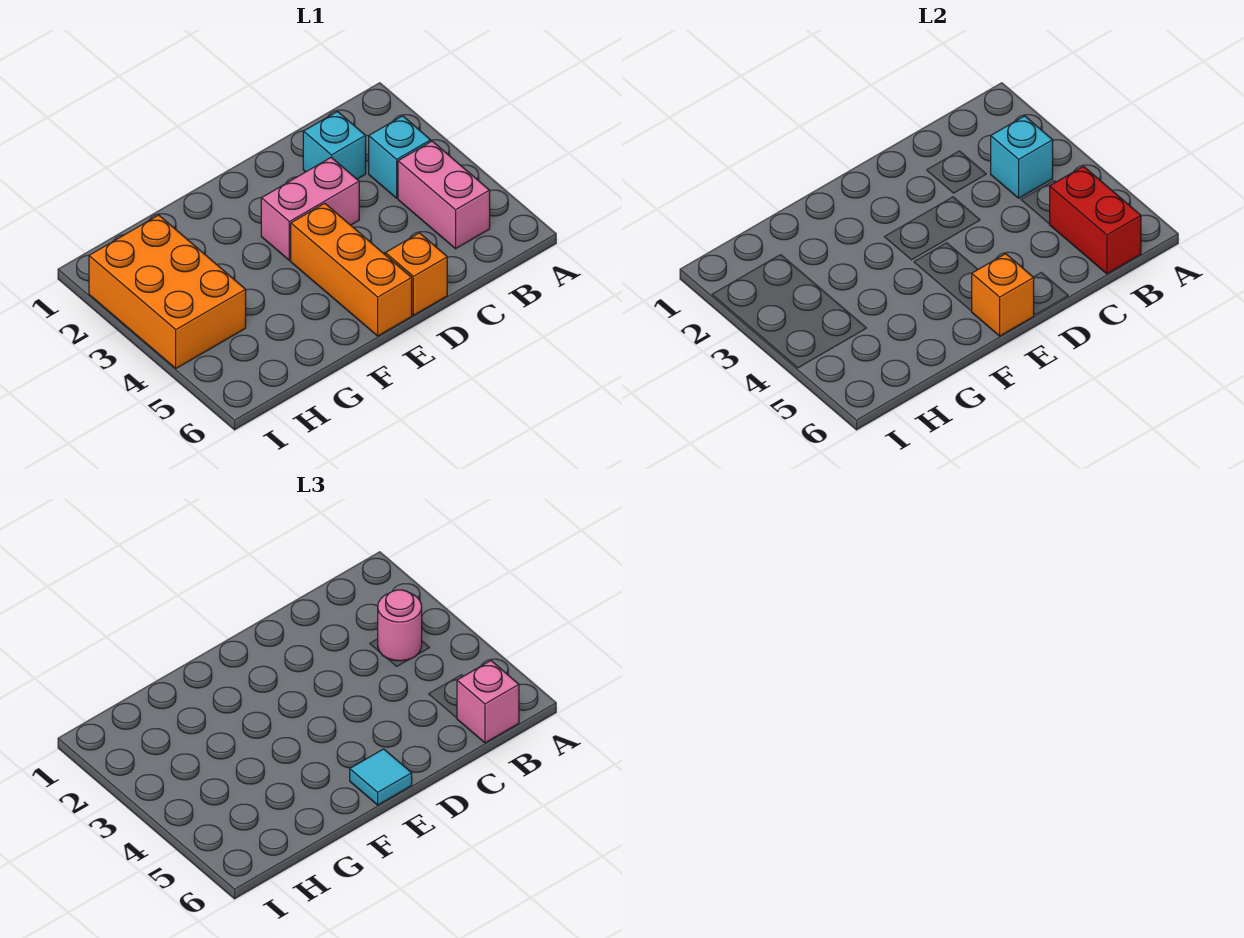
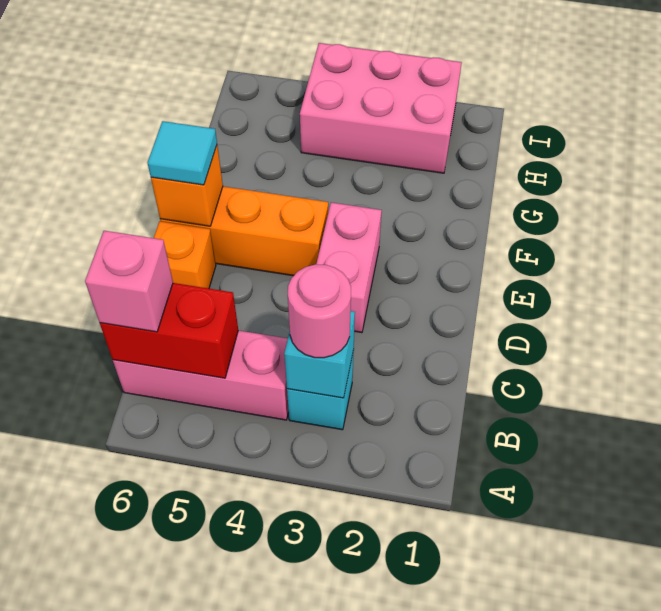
pink brick B4:B5 level 1 -> pink brick B4:B6 level 1
cyan brick C2 level 1 -> none
orange brick H2:I4 level 1 -> pink brick H2:I4 level 1

